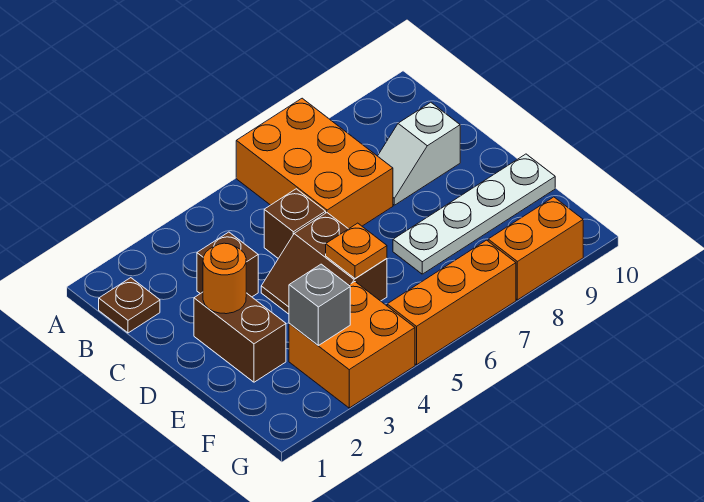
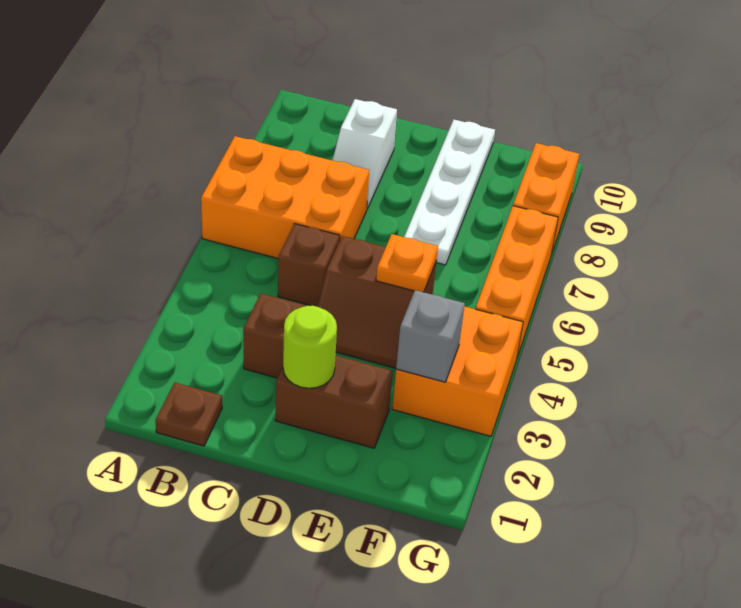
orange round brick D2 level 2 -> lime round brick D2 level 2

